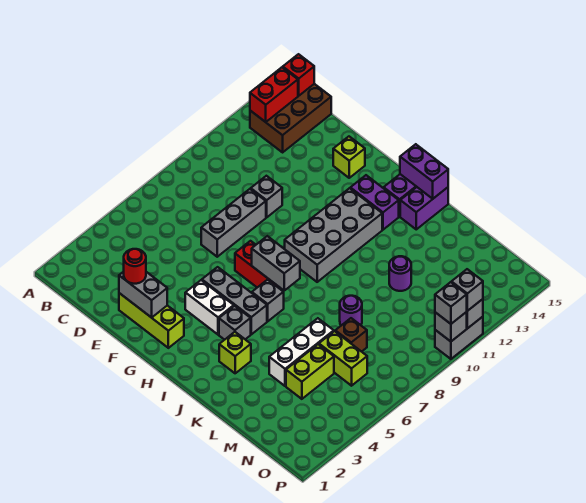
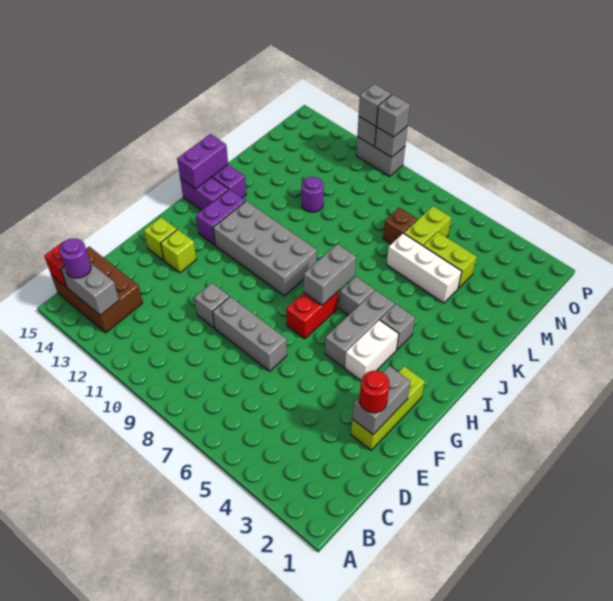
red brick B13:B14 level 2 -> grey brick B13:B14 level 2
lime brick J3 level 1 -> lime brick F13 level 1
purple round brick L8 level 1 -> purple round brick B14 level 3

